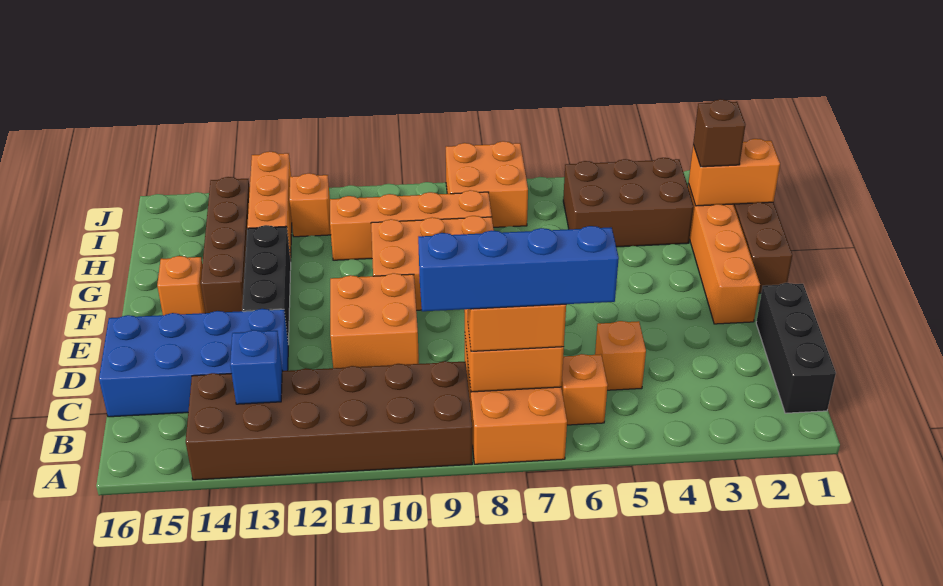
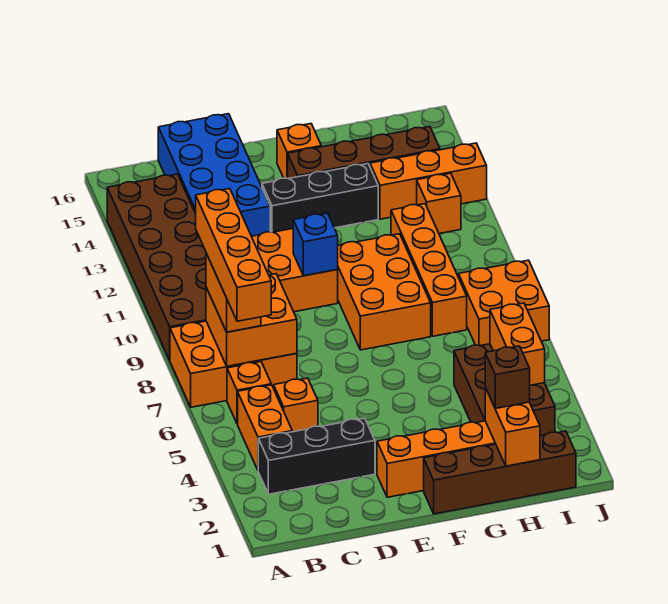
black brick B1:D1 level 1 -> black brick B3:D3 level 1
none -> orange brick B4:B5 level 1
blue brick B6:B9 level 4 -> orange brick B6:B9 level 4
blue brick B13 level 2 -> blue brick E10 level 2
none -> orange brick I4:I5 level 2

